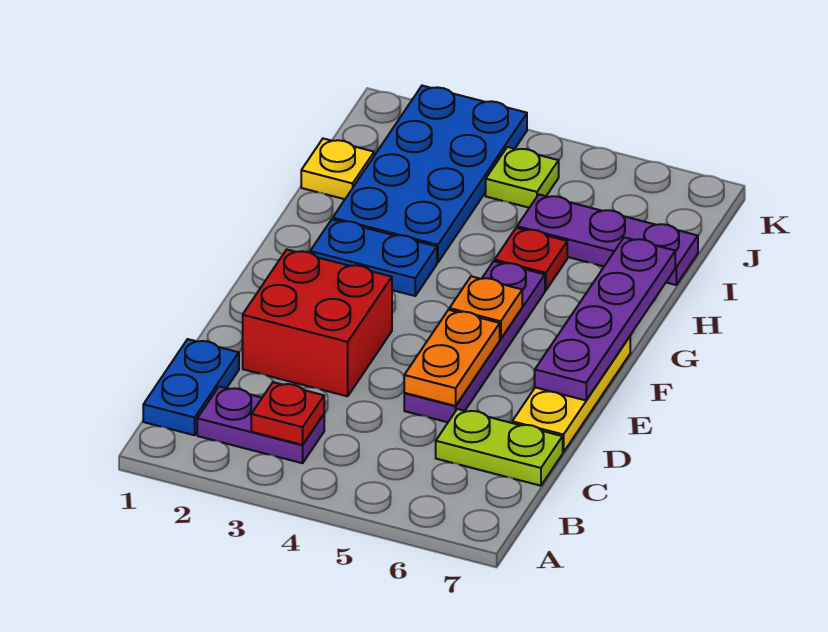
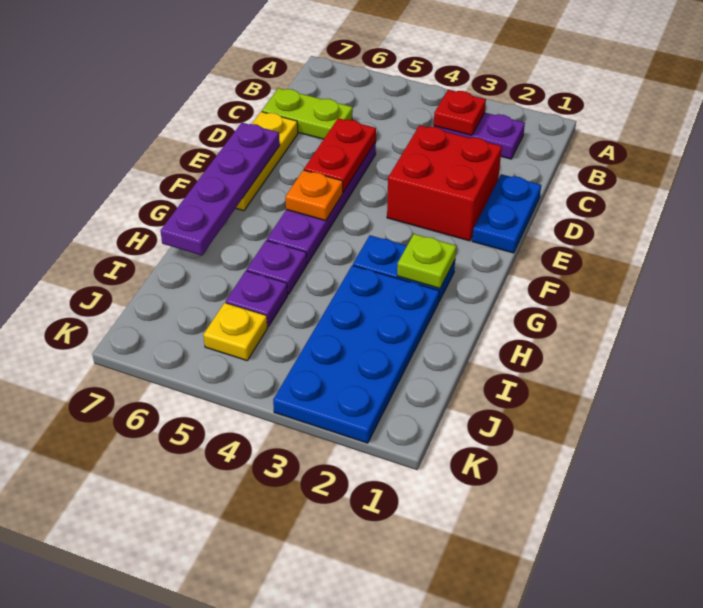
blue plate B1:C1 level 1 -> blue plate D1:E1 level 1
orange plate D5:E5 level 2 -> red plate D5:E5 level 2
red plate H5 level 1 -> purple plate H5 level 1
yellow plate I1 level 1 -> yellow plate J5 level 1
purple plate I5:I7 level 1 -> purple plate I5 level 1
lime plate J4 level 1 -> lime plate G2 level 2

